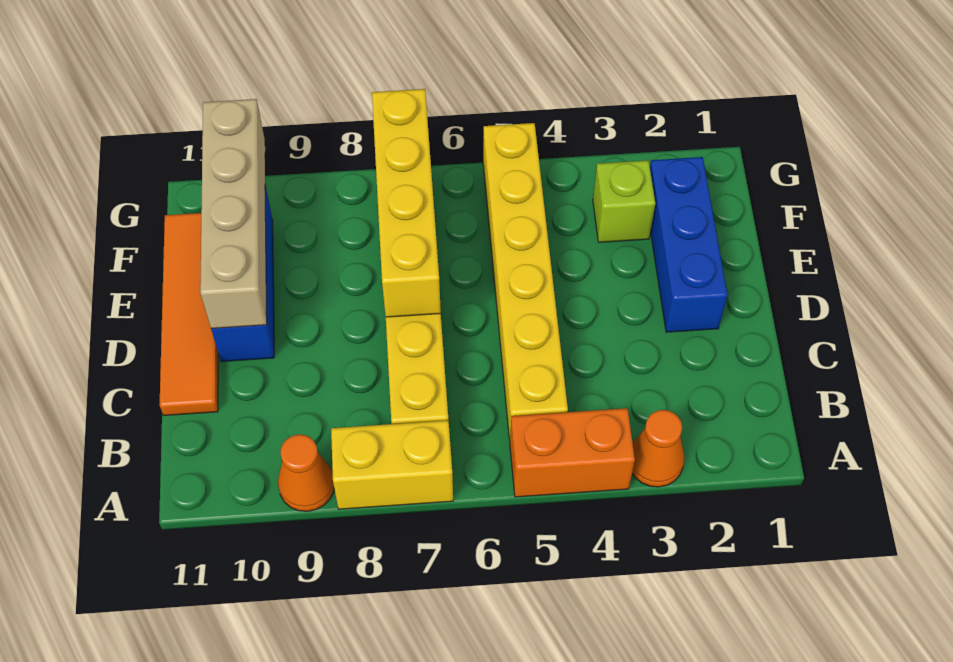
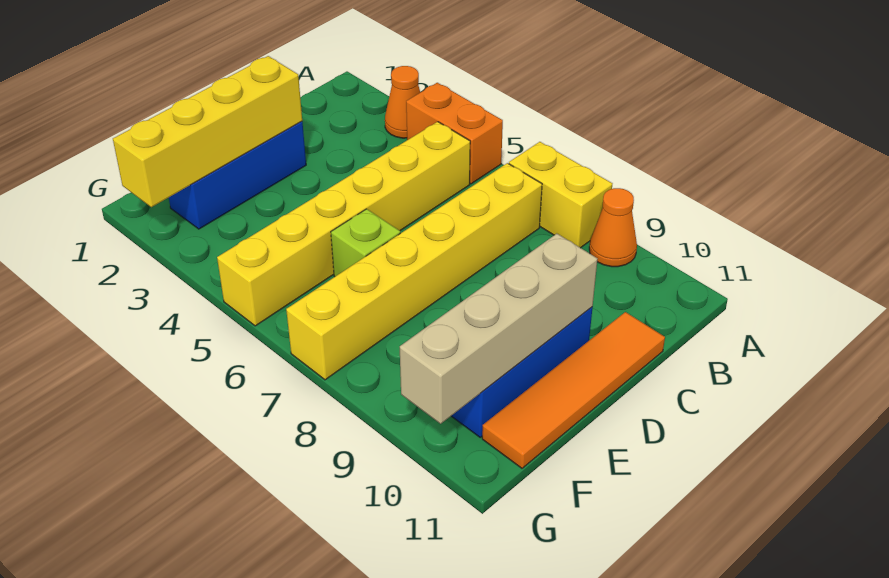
yellow brick D7:G7 level 2 -> yellow brick D2:G2 level 2
lime brick F3 level 1 -> lime brick E6 level 1

